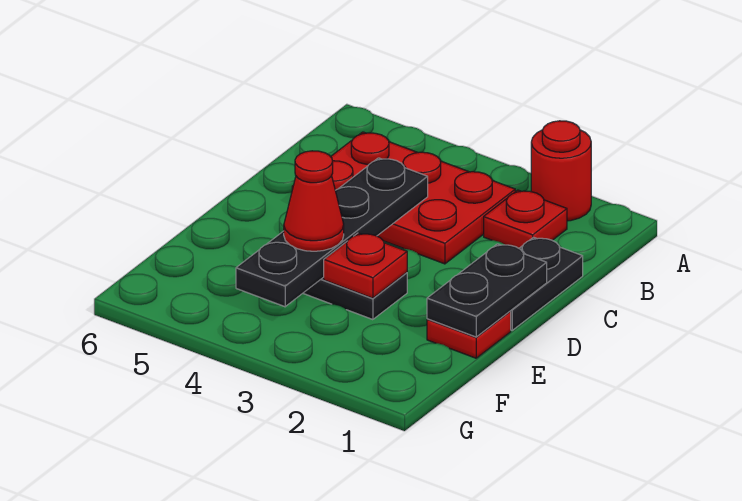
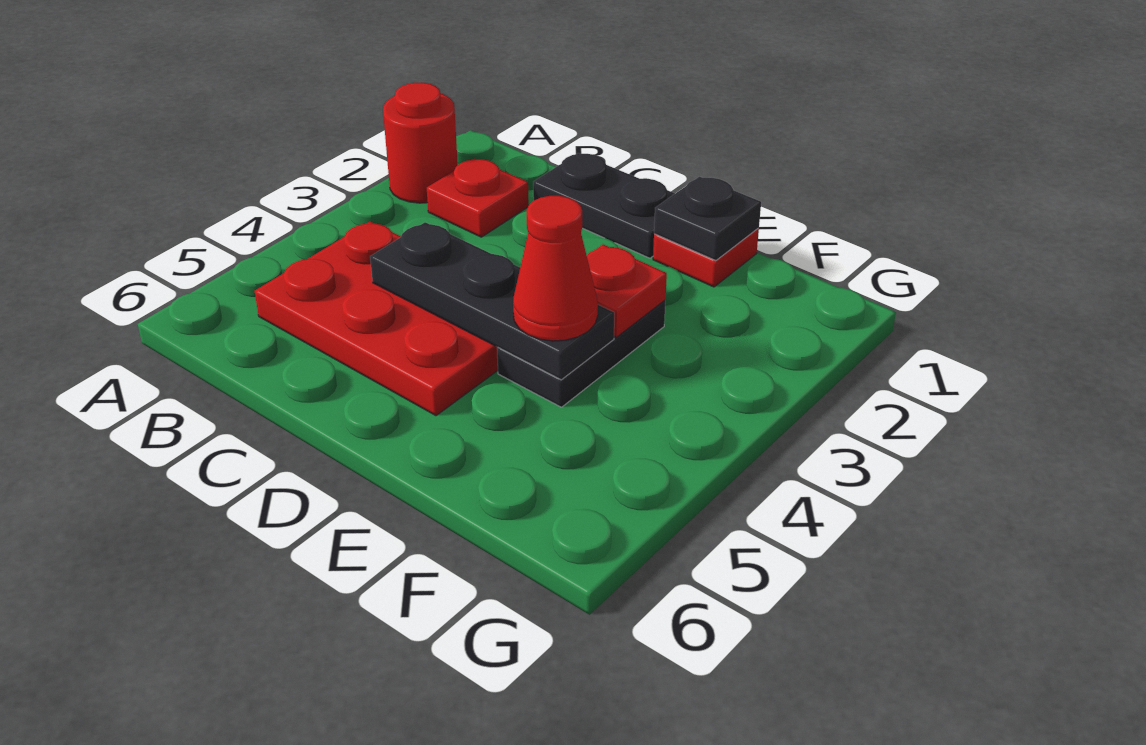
red plate B3:C5 level 1 -> red plate B4:D5 level 1
black plate C4:F4 level 2 -> black plate C4:E4 level 2
black plate D1:E1 level 2 -> black plate E1 level 2

